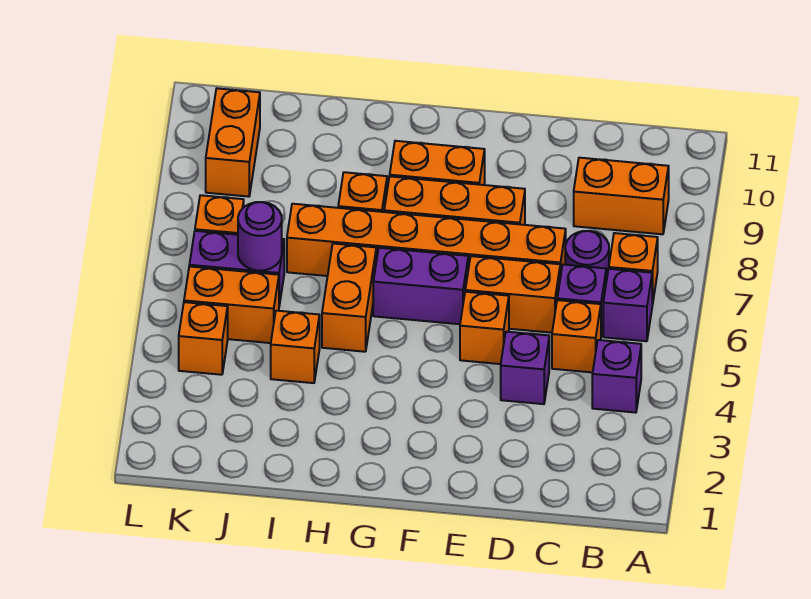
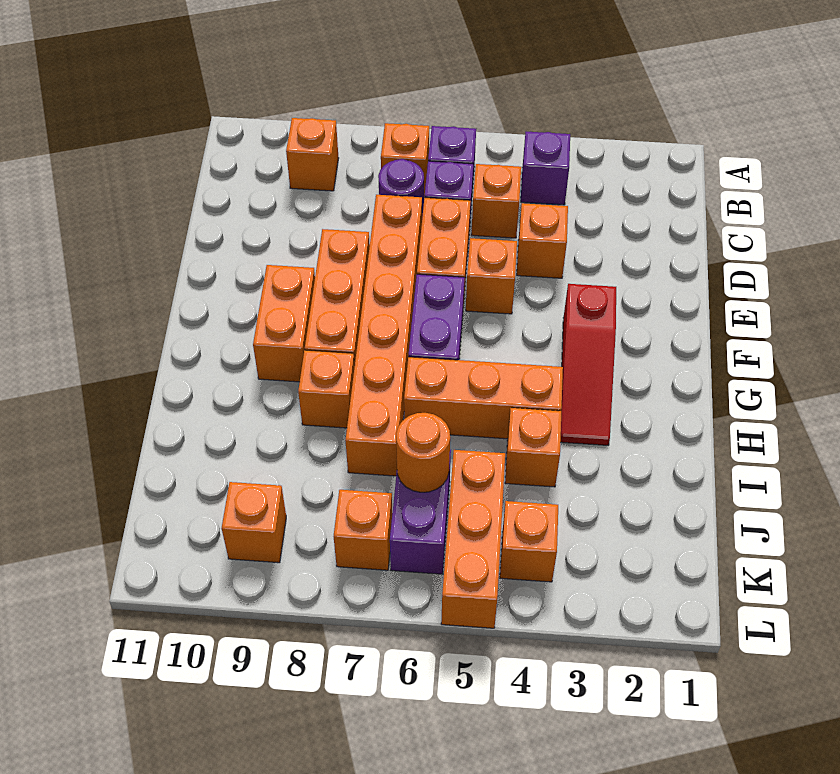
orange brick B9:C9 level 1 -> orange brick B9 level 1
purple brick D4 level 1 -> orange brick D4 level 1
none -> red slope F3:H3 level 1 top F
orange brick H5:H6 level 1 -> orange brick H4:H6 level 1
orange brick J5:K5 level 1 -> orange brick J5:L5 level 1
purple round brick J6 level 2 -> orange round brick J6 level 2
orange brick K9:K10 level 1 -> orange brick K9 level 1

